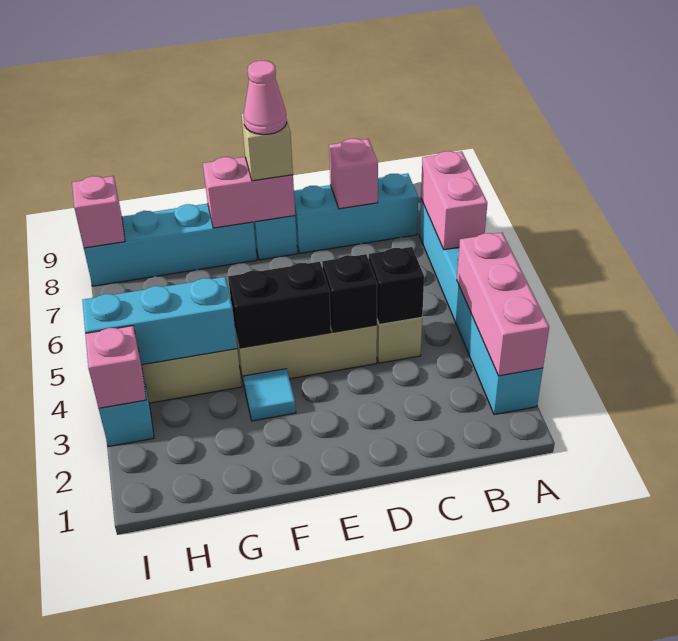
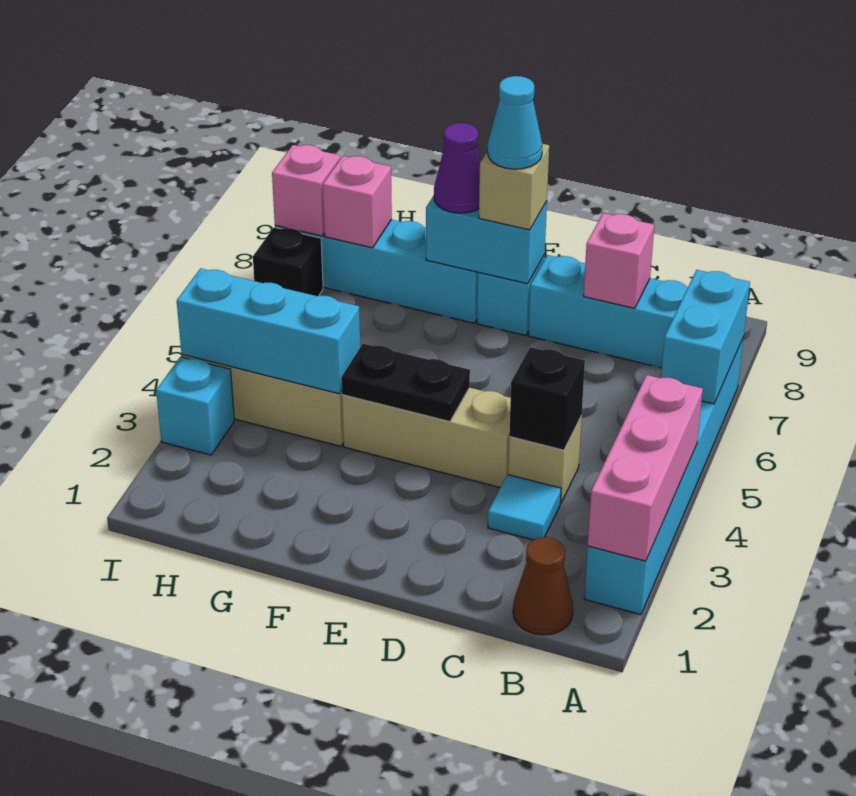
pink brick A6:A7 level 2 -> cyan brick A6:A7 level 2
none -> brown cone B1 level 1
black brick D4 level 2 -> black brick I7 level 1
black brick E4:F4 level 2 -> black plate E4:F4 level 2
pink brick E8:F8 level 2 -> cyan brick E8:F8 level 2
pink cone E8 level 4 -> cyan cone E8 level 4
cyan tile F3 level 1 -> cyan tile C3 level 1
none -> purple cone F8 level 3
pink brick I3 level 2 -> pink brick H8 level 2

